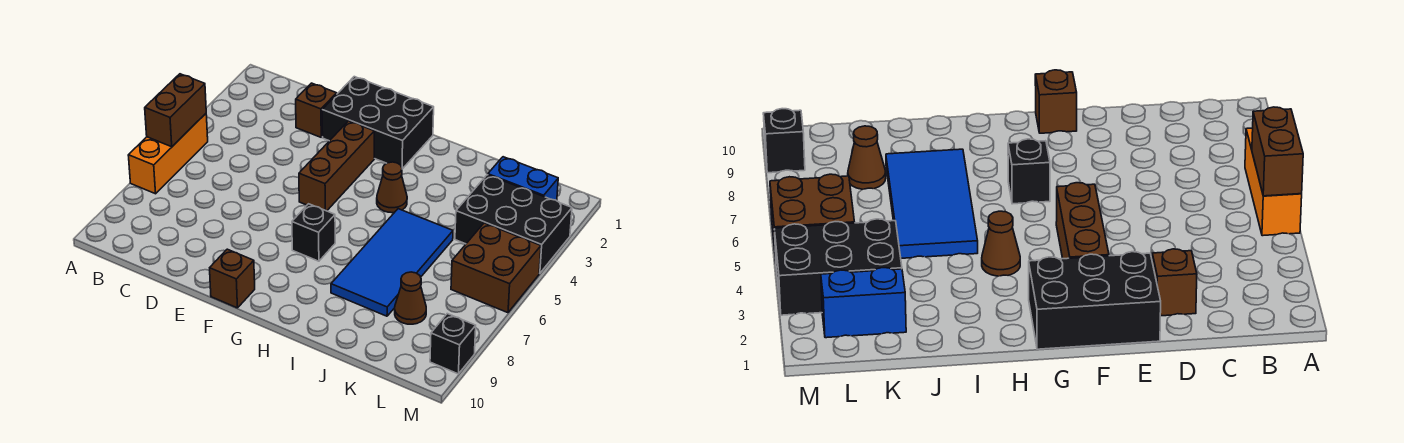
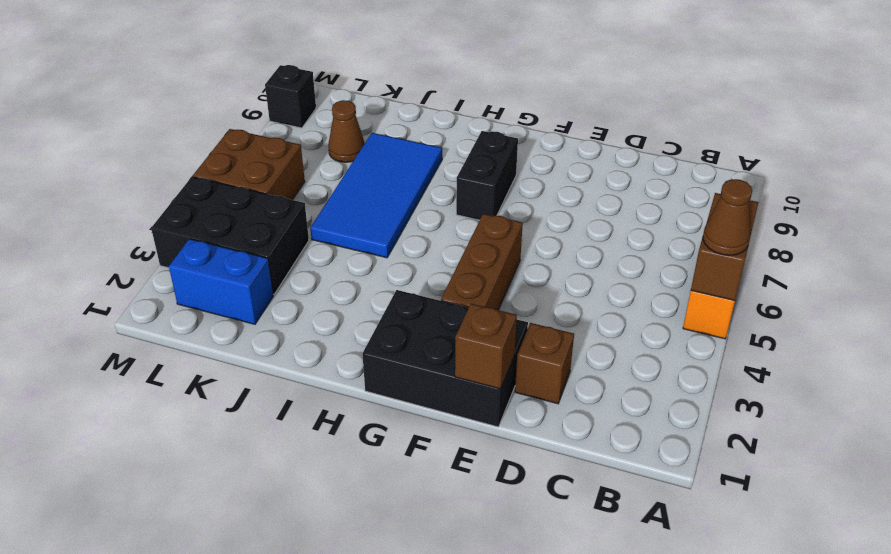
brown brick F10 level 1 -> brown brick E1 level 2
black brick G7 level 1 -> black brick G7:G8 level 1
brown cone H4 level 1 -> brown cone A5 level 3

